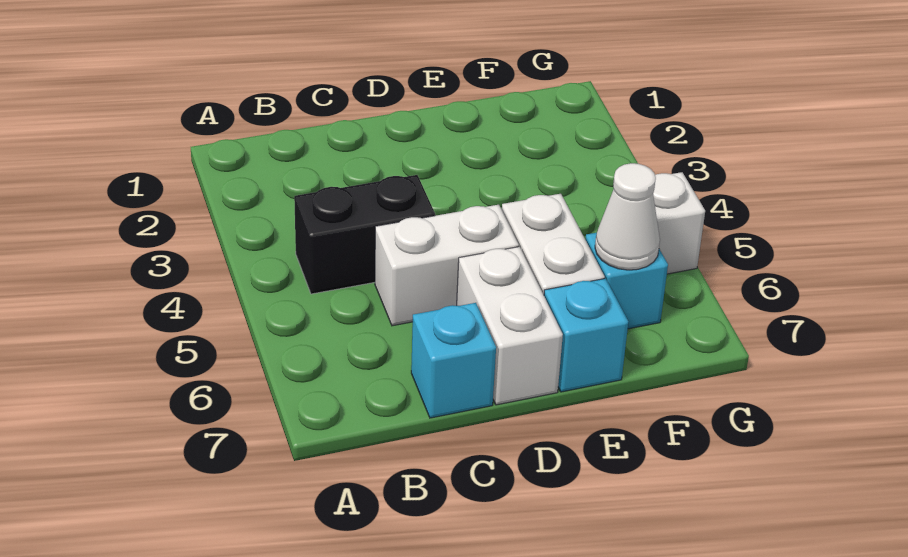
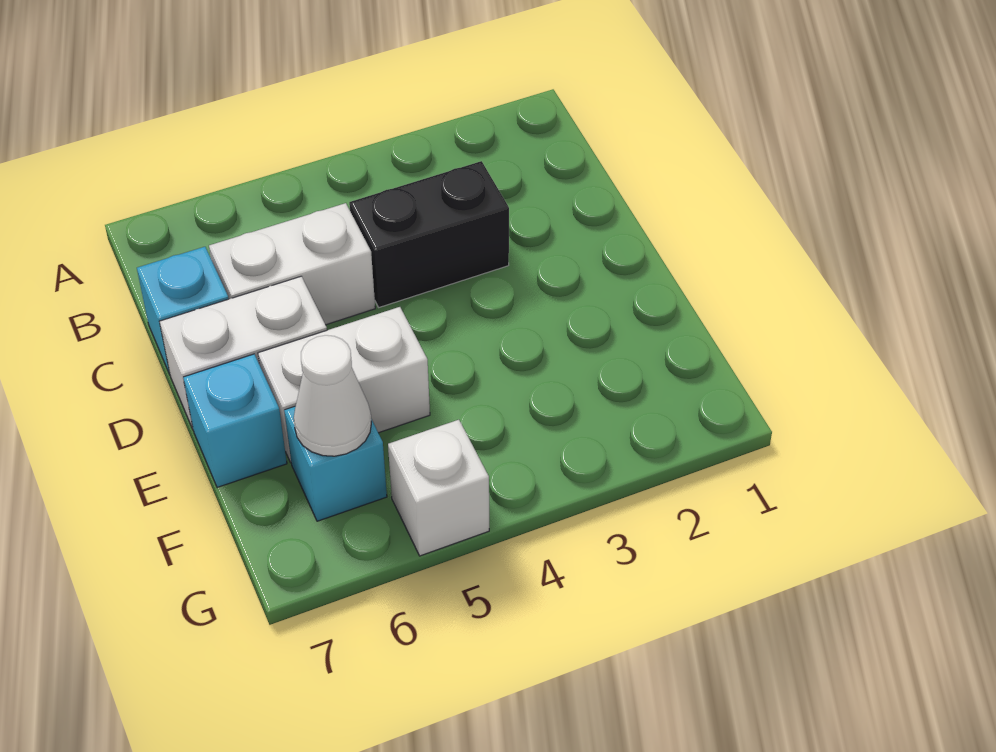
black brick B4:C4 level 1 -> black brick C3:C4 level 1
white brick C5:D5 level 1 -> white brick C5:C6 level 1

